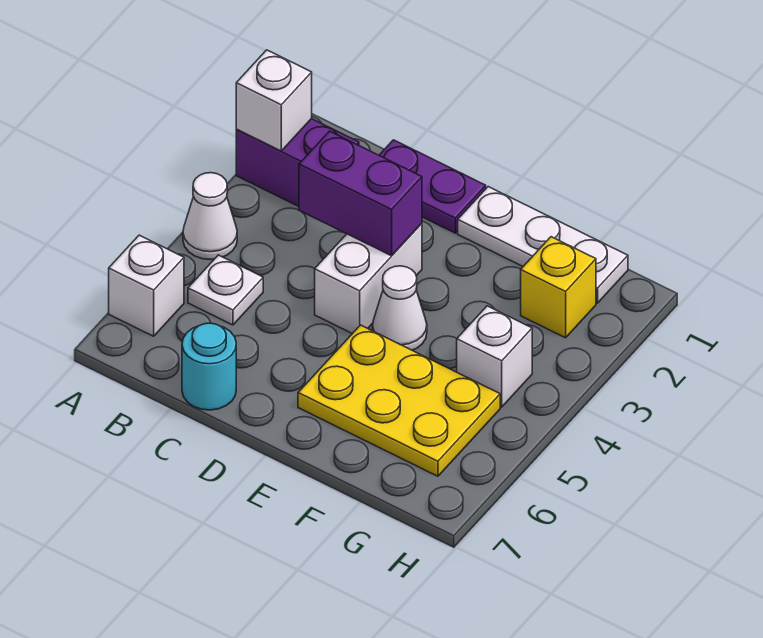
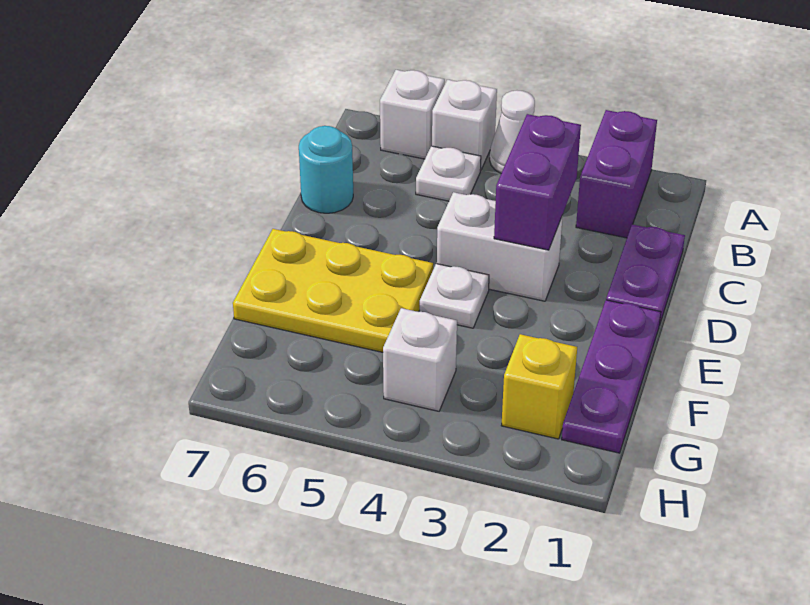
white brick A2 level 2 -> white brick A5 level 1
white plate E1:G1 level 1 -> purple plate E1:G1 level 1
white cone E4 level 1 -> white plate E4 level 1
yellow plate E5:G6 level 1 -> yellow plate E5:F7 level 1

